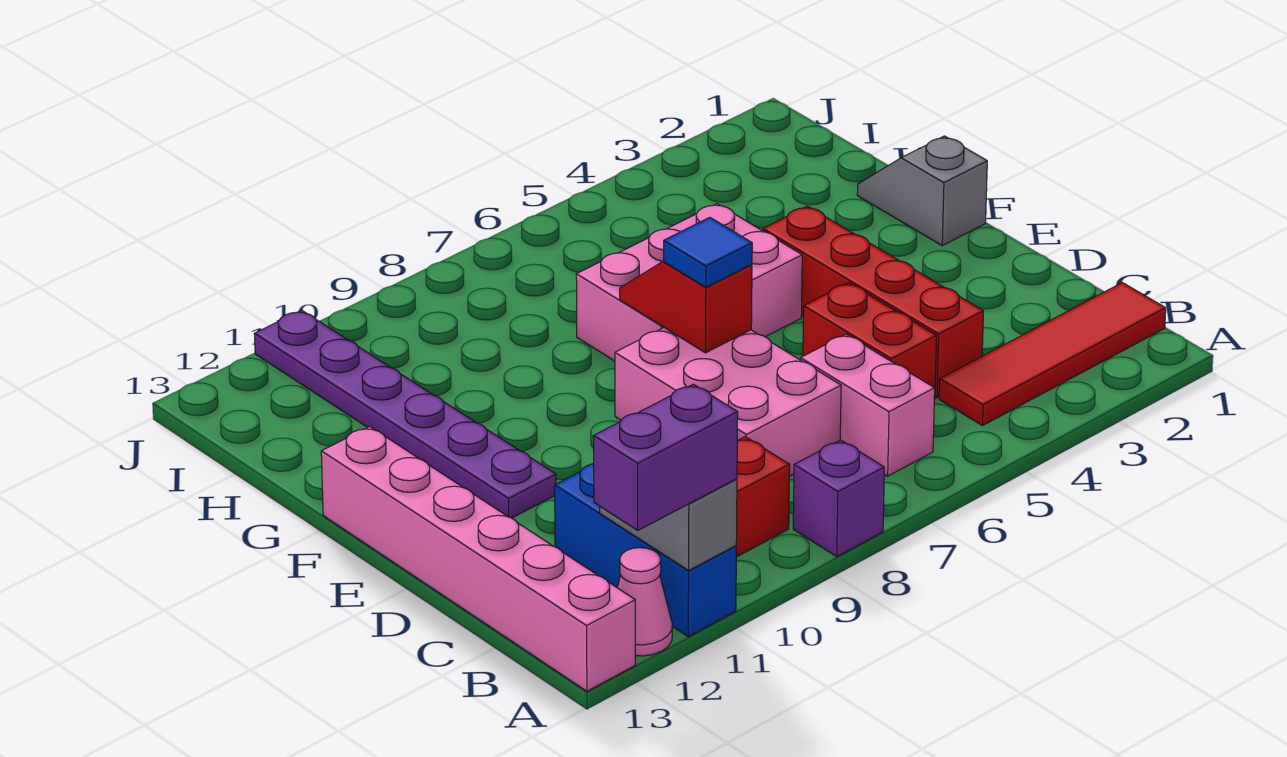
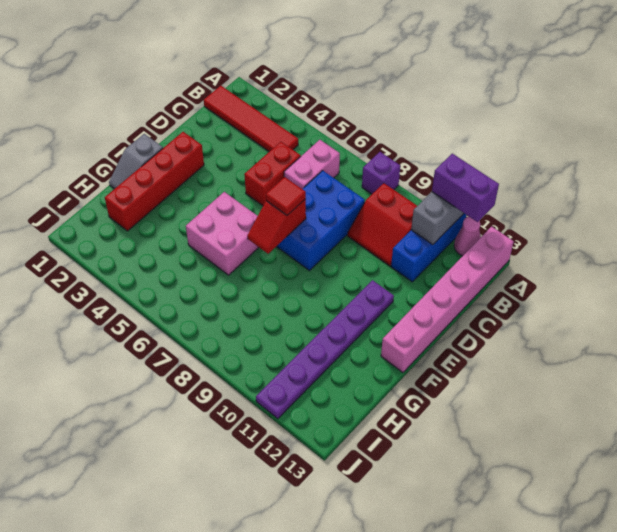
red brick C4:F4 level 1 -> red brick E2:H2 level 1
pink brick C7:E8 level 1 -> blue brick C7:E8 level 1
blue tile E7 level 3 -> red tile E7 level 3
pink brick F5:G7 level 1 -> pink brick F5:G6 level 1

